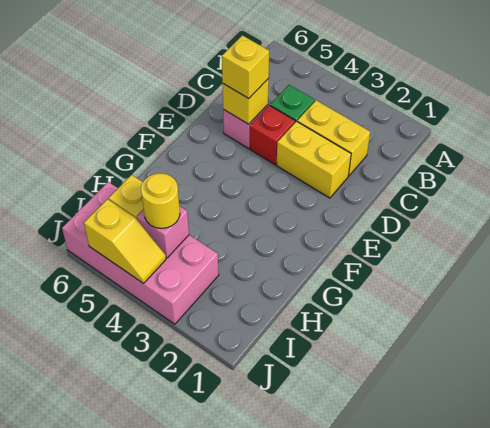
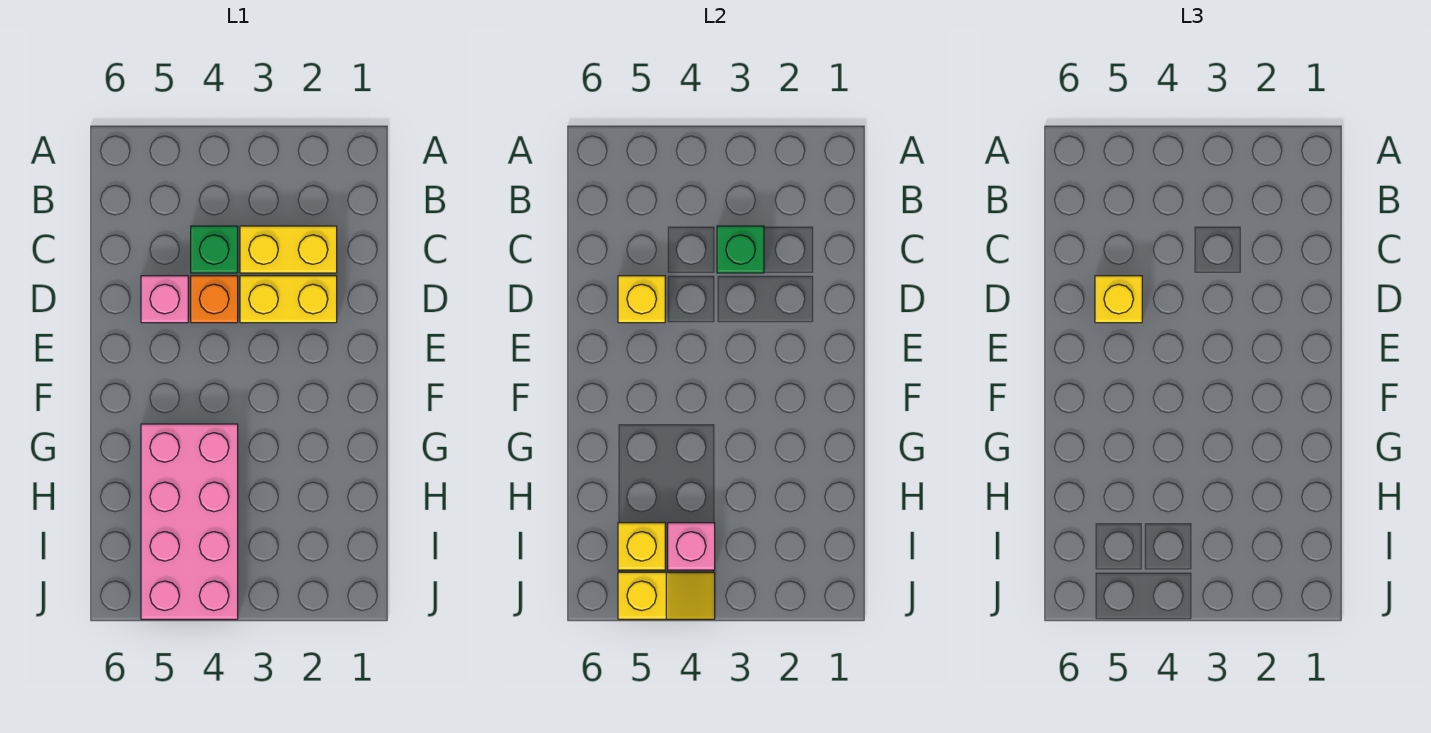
none -> green brick C3 level 2
red brick D4 level 1 -> orange brick D4 level 1
pink brick I3:J6 level 1 -> pink brick G4:J5 level 1
yellow round brick I4 level 3 -> none

